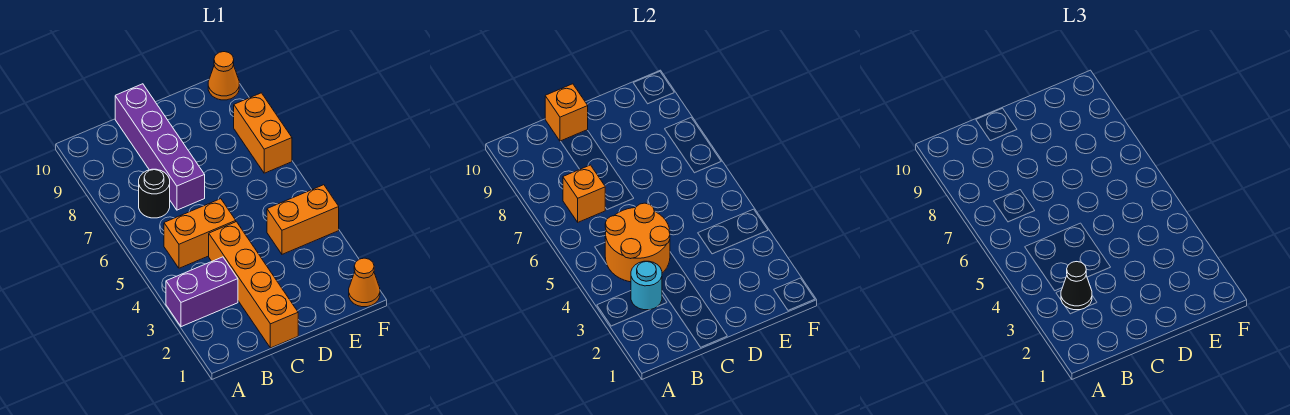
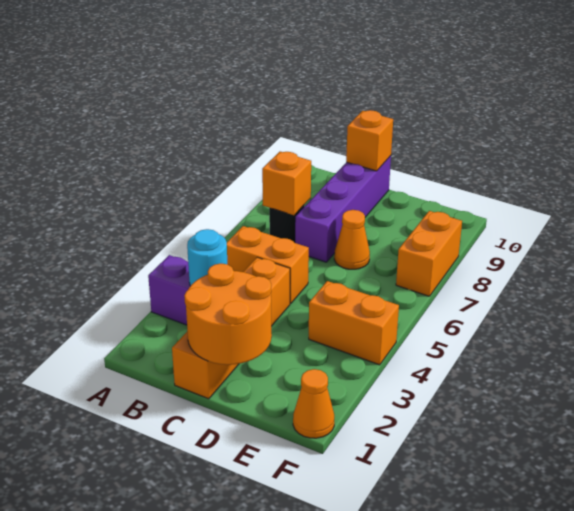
black cone B3 level 3 -> none
orange round brick B4:C5 level 2 -> orange round brick C1:D2 level 2
orange cone F10 level 1 -> orange cone D7 level 1

